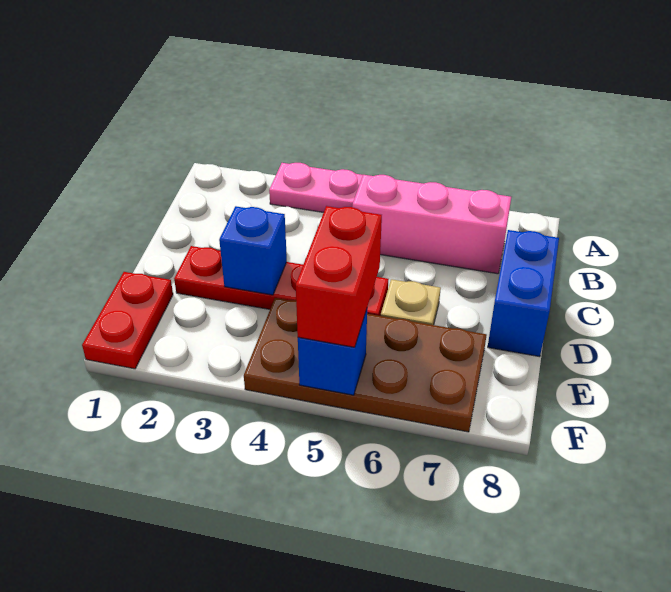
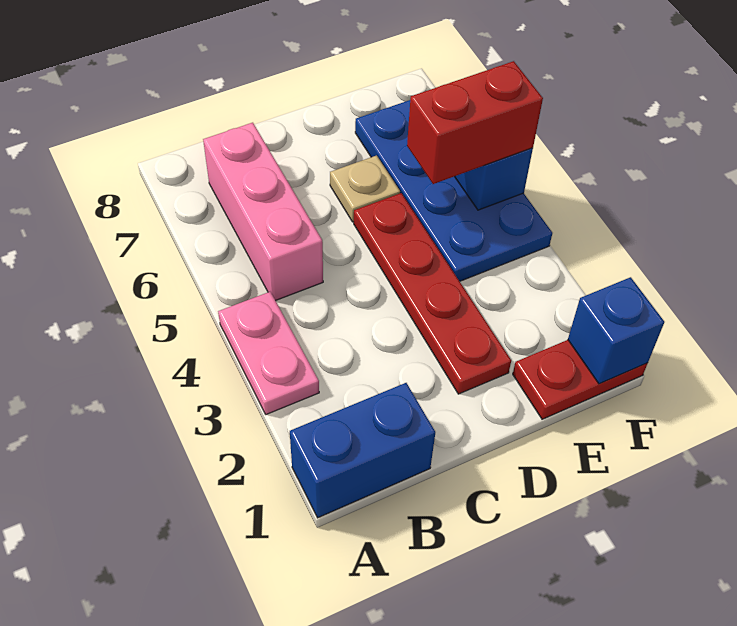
blue brick C8:D8 level 1 -> blue brick A1:B1 level 1
blue brick D3 level 2 -> blue brick F1 level 2
brown plate E4:F7 level 1 -> blue plate E4:F7 level 1

